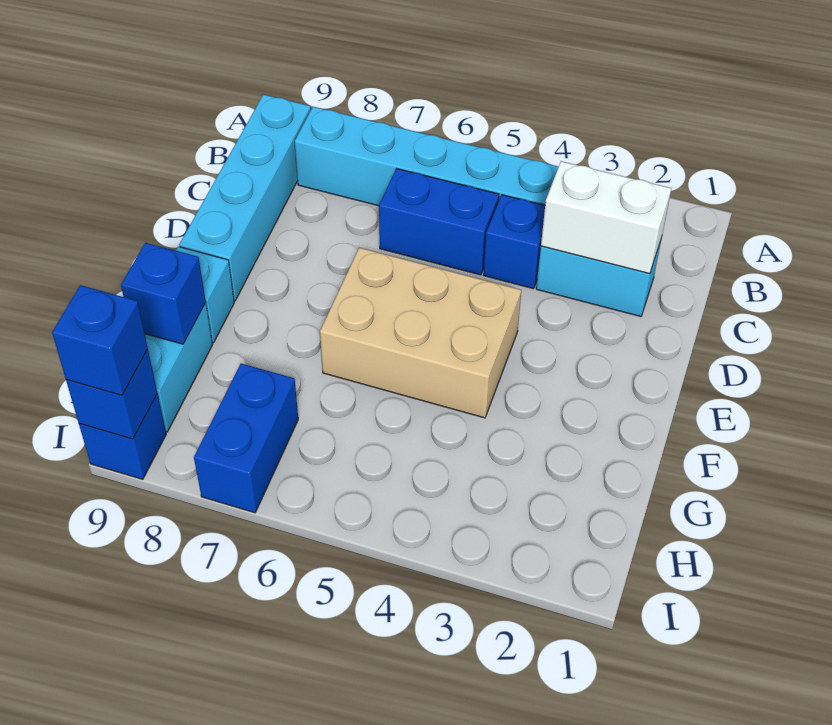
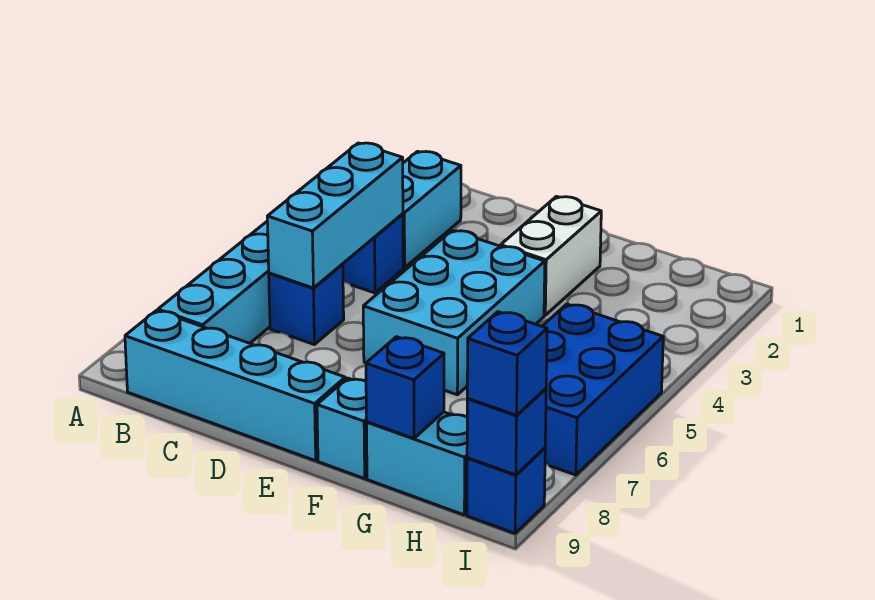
white brick C2:C3 level 2 -> white brick F2:F3 level 1
none -> cyan brick C4:C6 level 2
blue brick C5:C6 level 1 -> blue brick C6 level 1
tan brick E4:F6 level 1 -> cyan brick E4:F6 level 1
blue brick H7:I7 level 1 -> blue brick H5:I7 level 1

